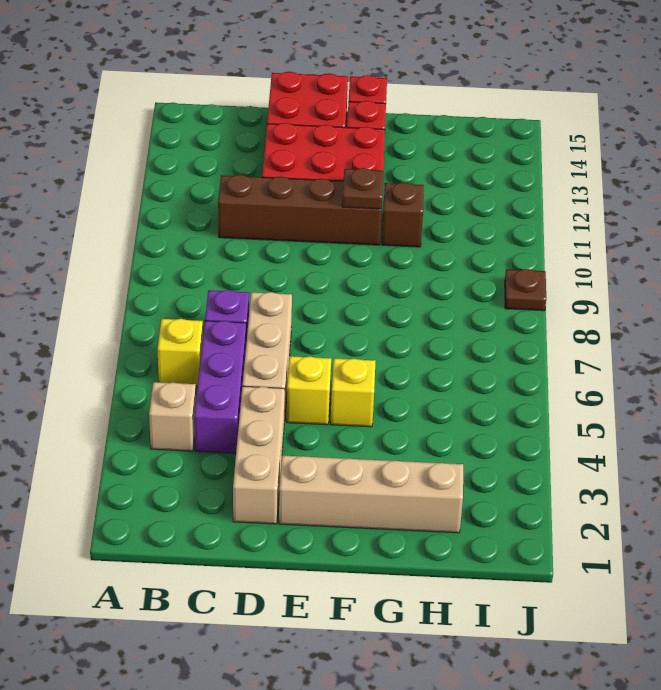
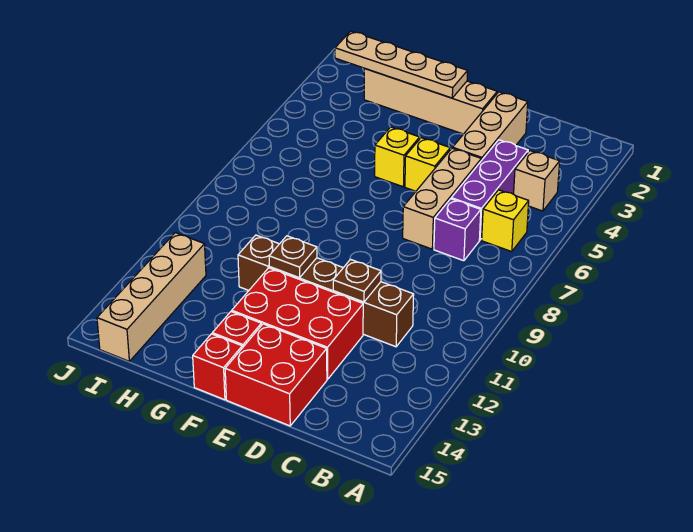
none -> tan plate F2:I2 level 2
none -> tan brick I12:I15 level 1
brown plate J9 level 1 -> brown plate D11 level 2

